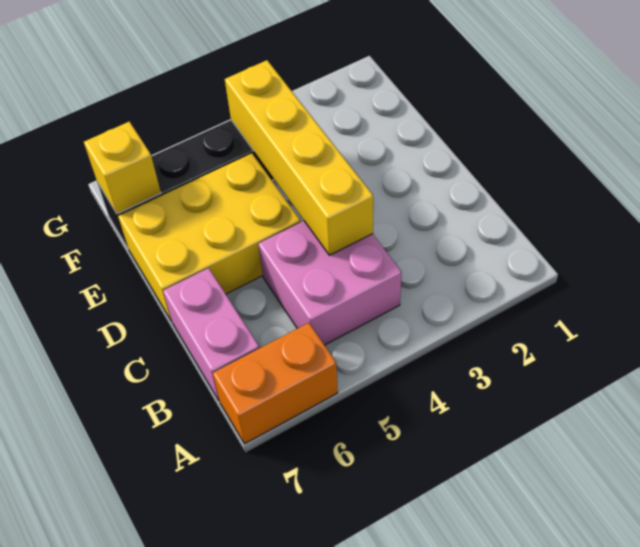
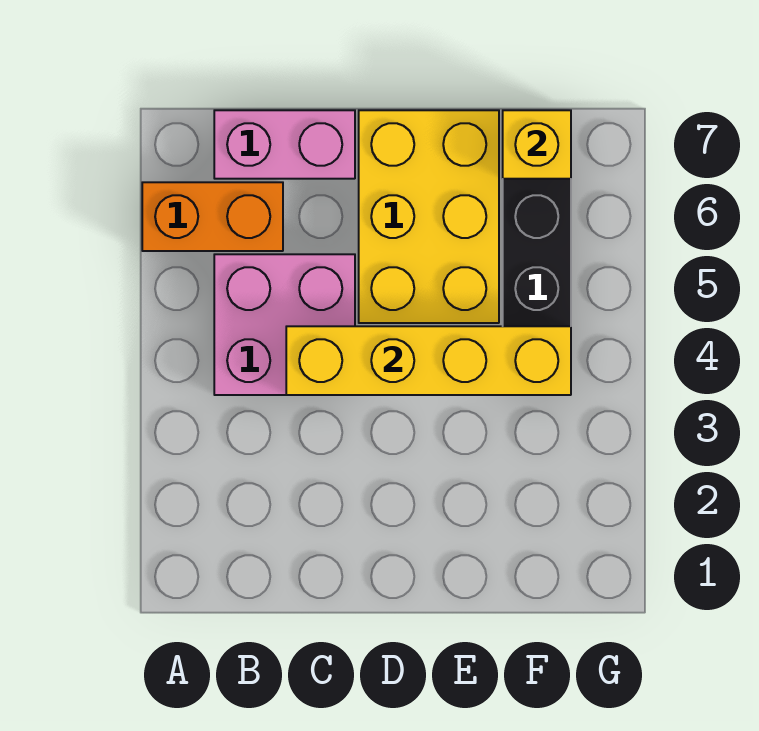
orange brick A6:A7 level 1 -> orange brick A6:B6 level 1

